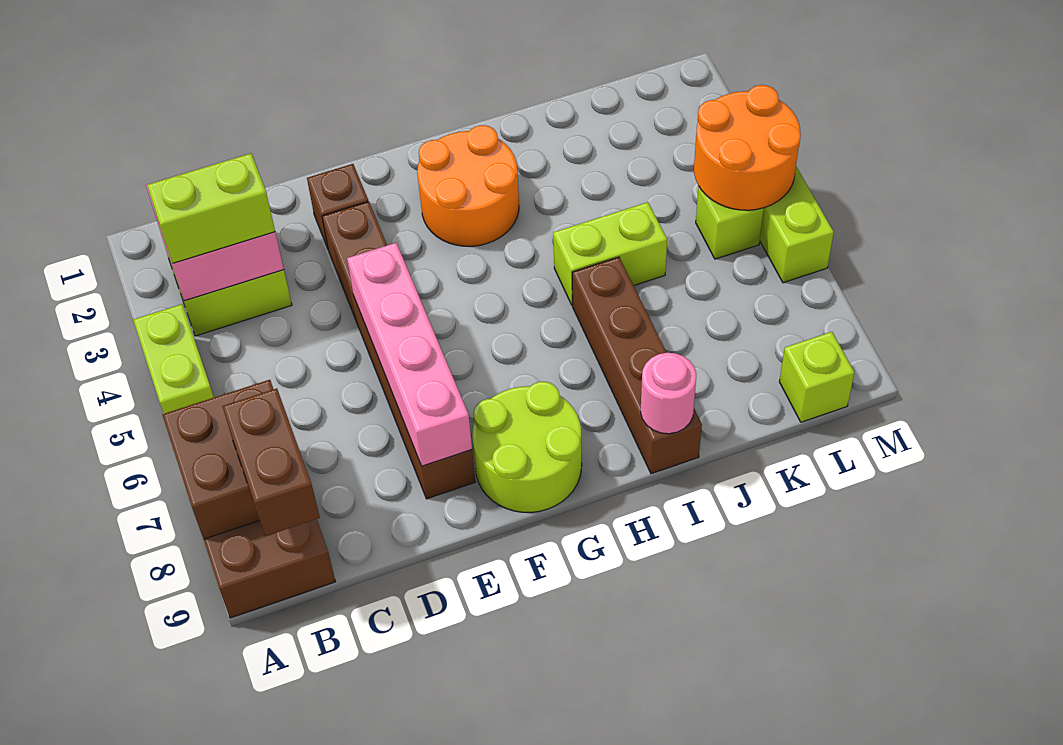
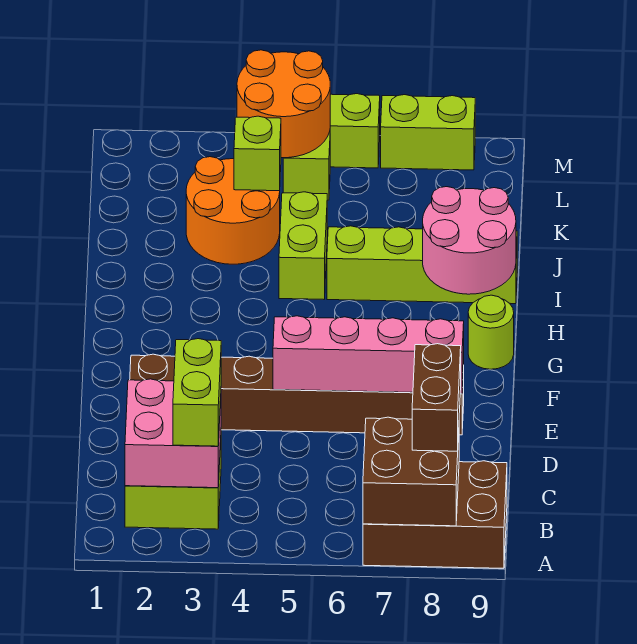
lime brick A4:A5 level 1 -> lime brick M7:M8 level 1
brown brick B8:B9 level 3 -> brown brick B8:C8 level 3
lime round brick F8:G9 level 1 -> lime round brick G9 level 1
orange round brick G2:H3 level 1 -> orange round brick J3:K4 level 1
brown brick I6:I9 level 1 -> lime brick I6:I9 level 1
pink round brick I9 level 2 -> pink round brick H8:I9 level 2
lime brick L9 level 1 -> lime brick K4 level 2

